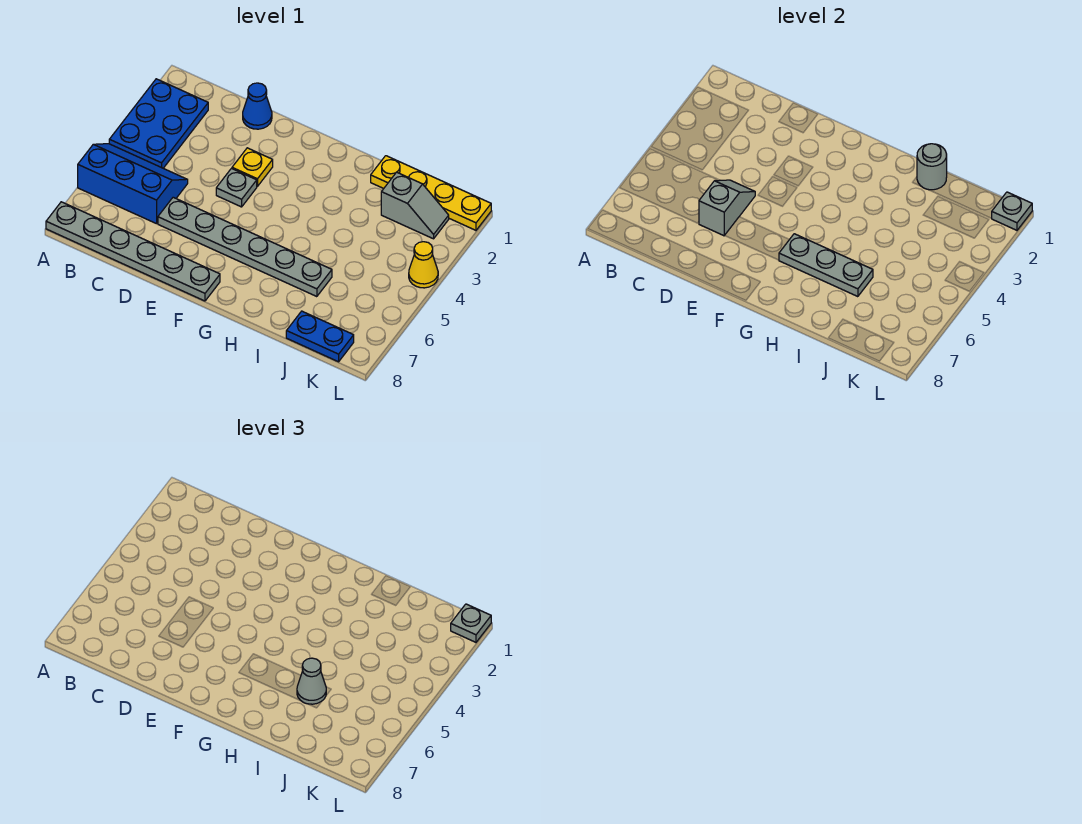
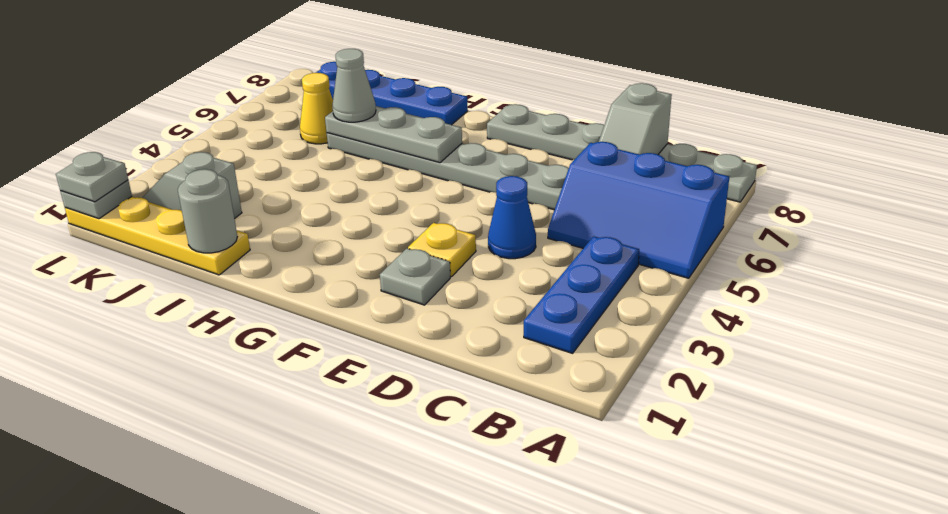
blue plate A2:B4 level 1 -> blue plate B2:B4 level 1
blue cone D1 level 1 -> blue cone D4 level 1
grey slope D5:D6 level 2 top 6 -> grey slope C7:C8 level 2 top 8
grey plate E4 level 1 -> grey plate E2 level 1
blue plate J8:K8 level 1 -> blue plate H8:K8 level 1
yellow cone L4 level 1 -> yellow cone J6 level 1

